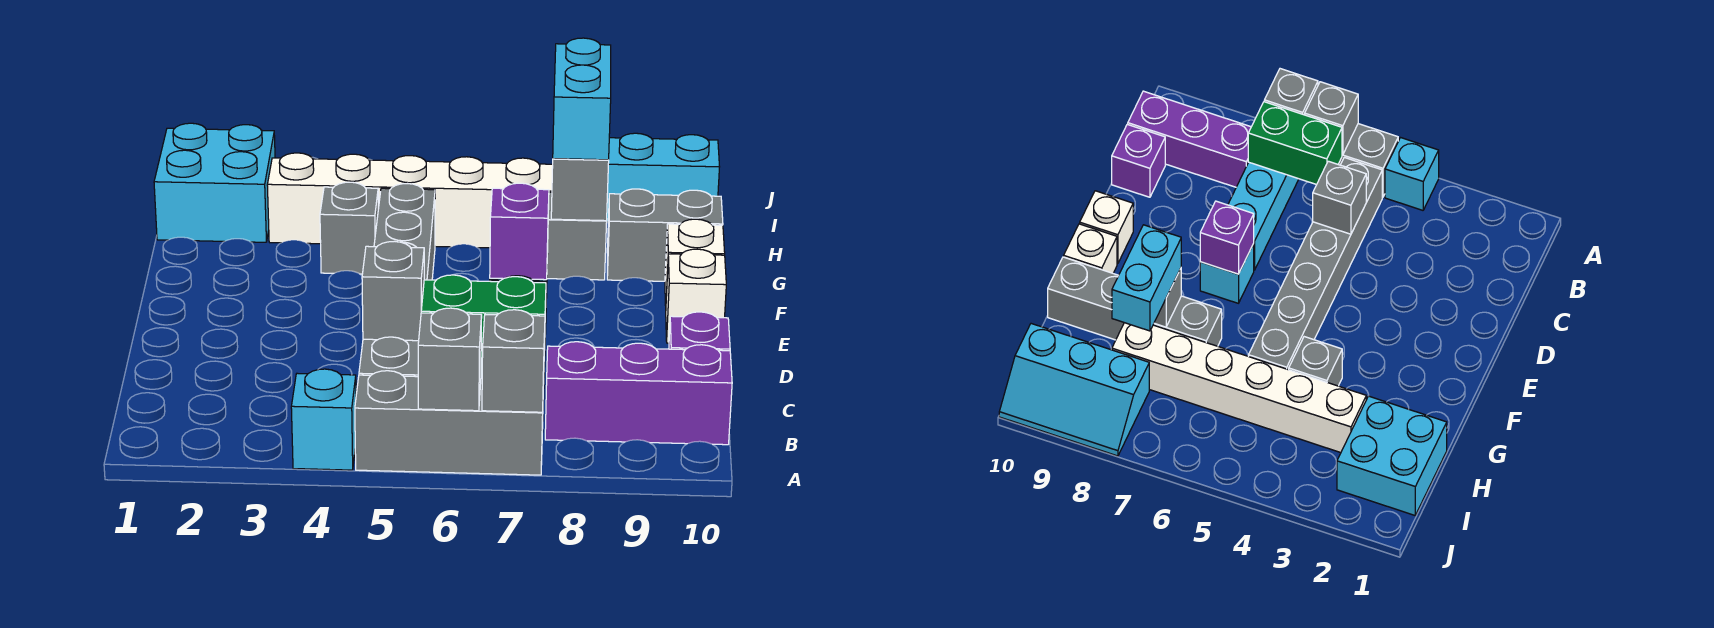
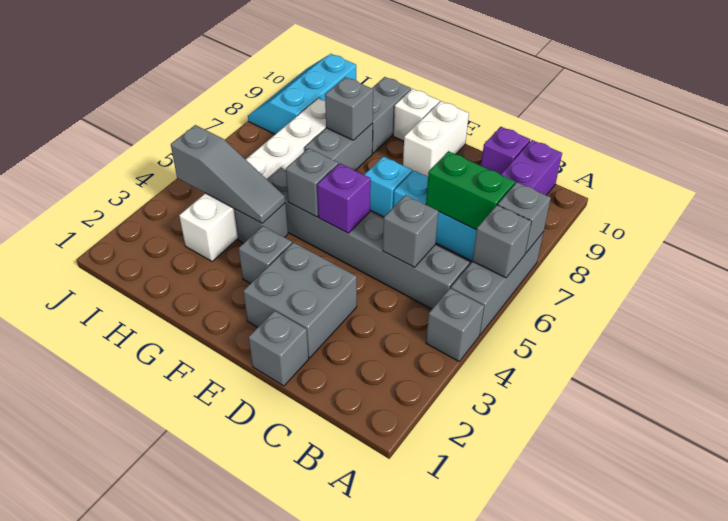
cyan brick A4 level 1 -> grey brick A4 level 1
green brick B6:B7 level 2 -> green brick B7:C7 level 2
none -> grey brick D1 level 1
none -> grey brick D2:E3 level 1
purple brick E7 level 2 -> purple brick E5 level 2
white brick E10 level 1 -> white brick E9:E10 level 1
none -> grey brick F3 level 1
none -> grey brick F5 level 2
none -> grey slope G4:I4 level 2 top I
cyan brick G8:H8 level 3 -> none
cyan brick H1:I2 level 1 -> none

